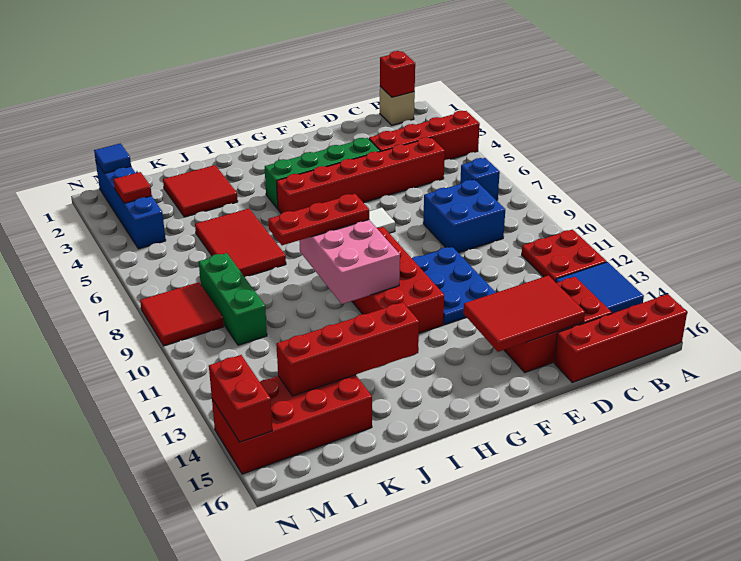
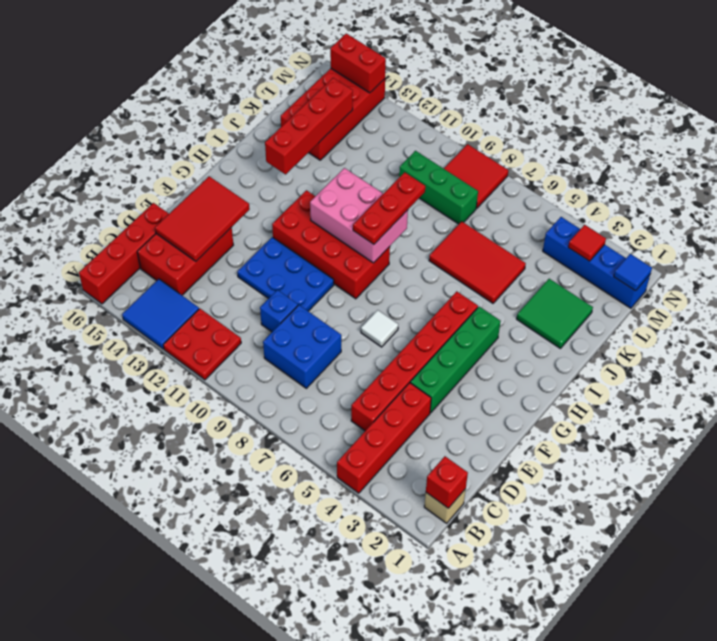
blue brick B7 level 1 -> blue brick D10 level 1
red tile J2:K3 level 1 -> green tile J2:K3 level 1

